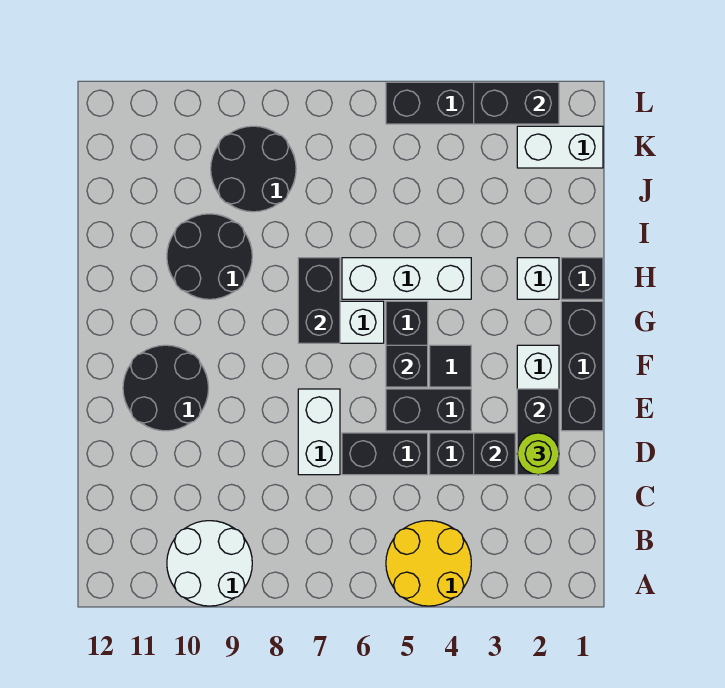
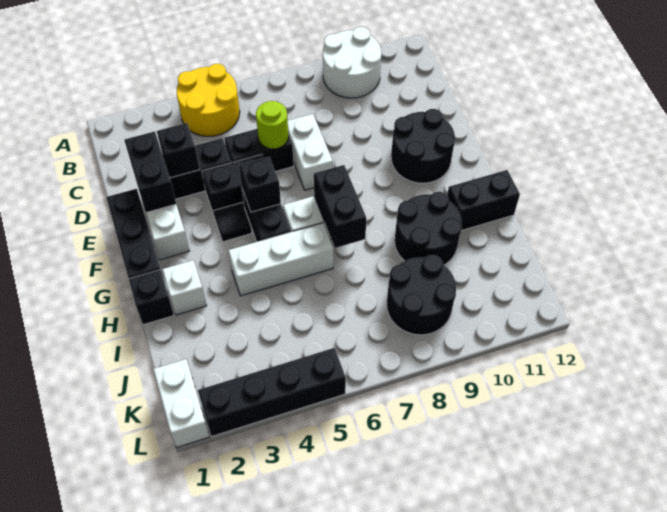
lime round brick D2 level 3 -> lime round brick D6 level 2
white brick K1:K2 level 1 -> white brick K1:L1 level 1
black brick L2:L3 level 2 -> black brick H11:H12 level 1

